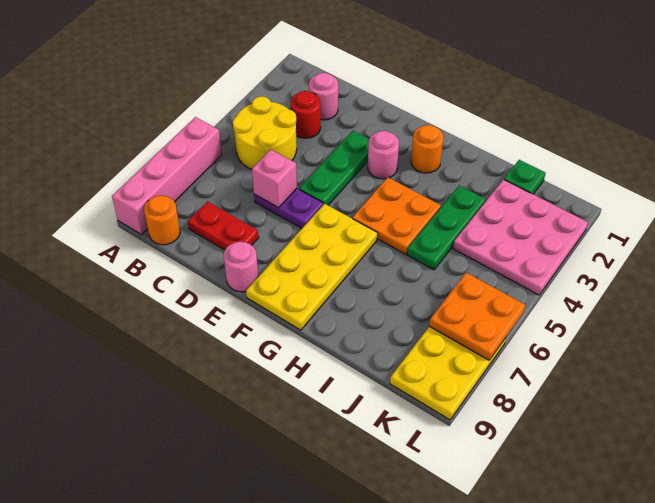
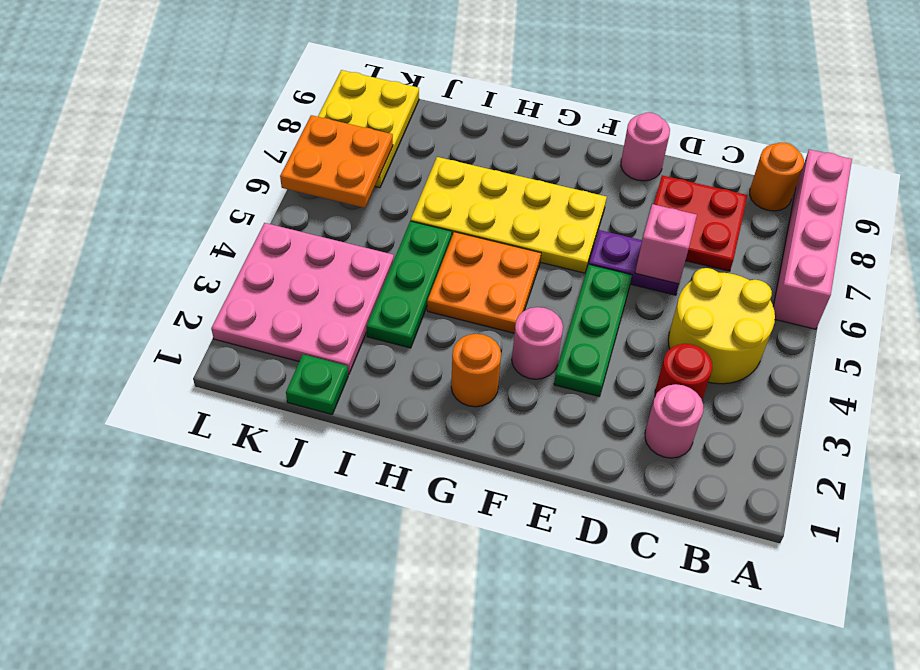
red plate C8:D8 level 1 -> red plate C7:D8 level 1
yellow plate F6:G9 level 1 -> yellow plate F6:I7 level 1

